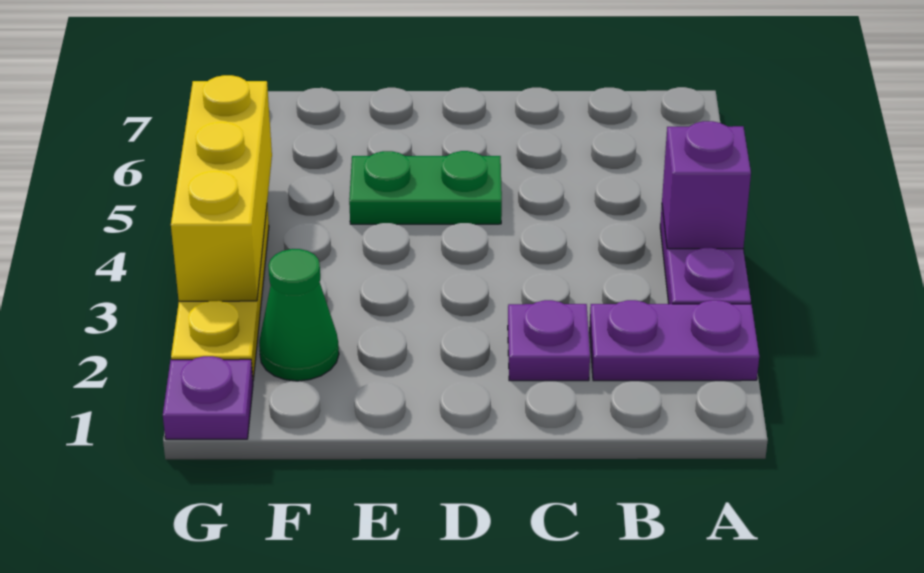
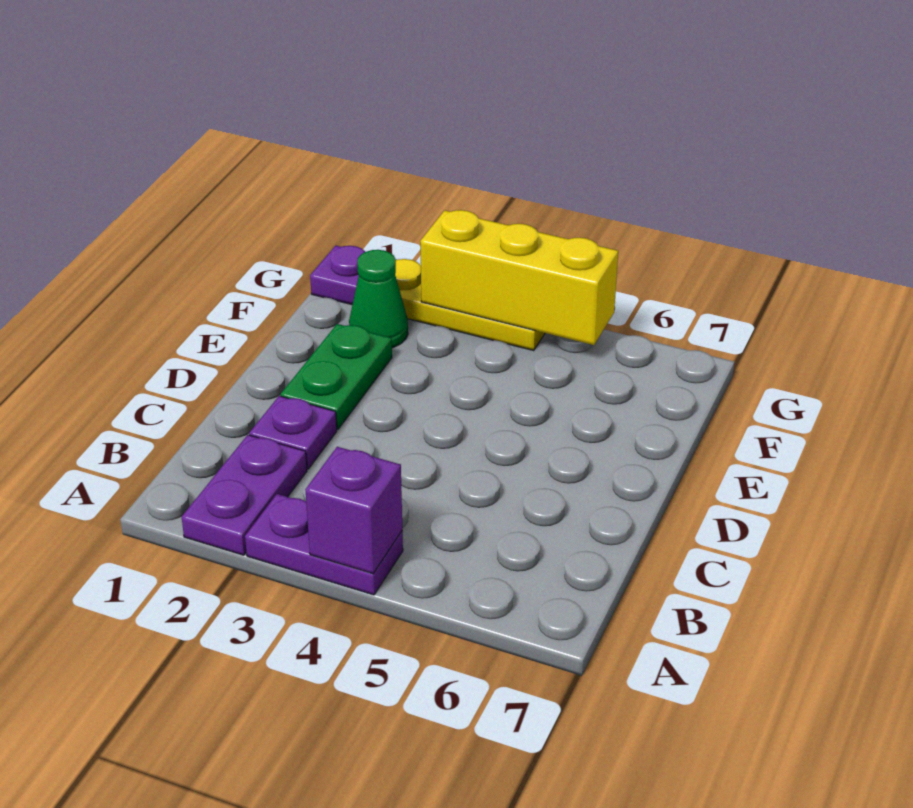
green plate D5:E5 level 1 -> green plate D2:E2 level 1

